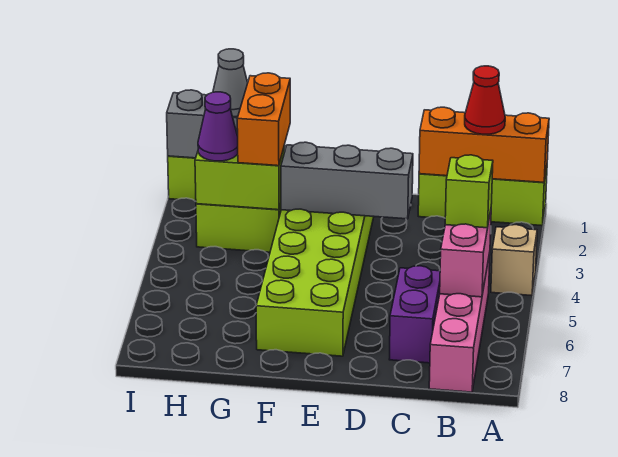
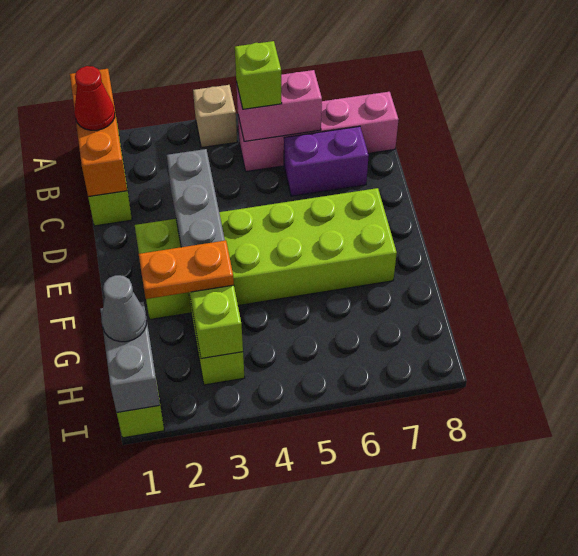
orange brick G2:G3 level 3 -> orange plate G2:G3 level 3
purple cone H3 level 3 -> none

